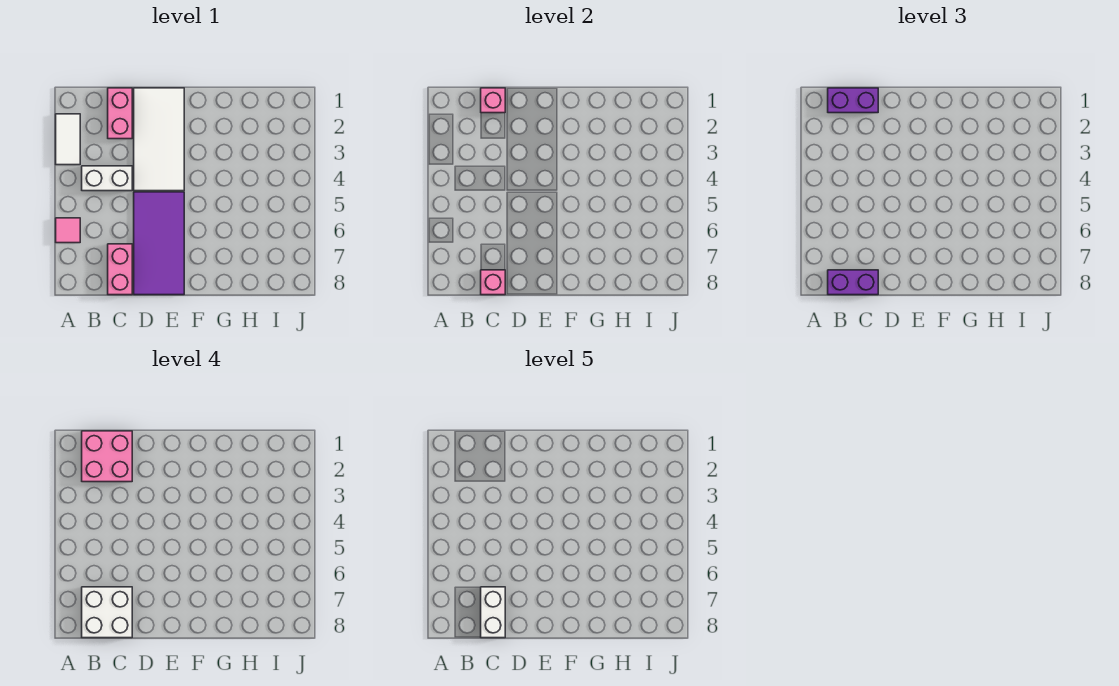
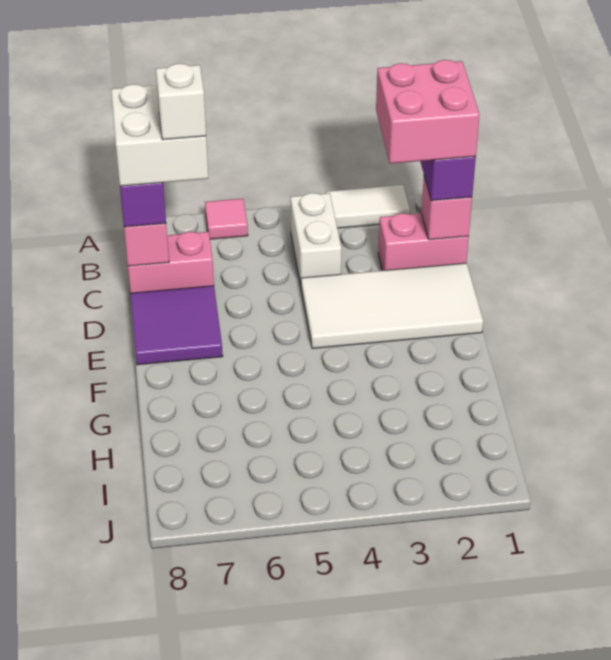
white brick C7:C8 level 5 -> white brick C7 level 5
purple tile D5:E8 level 1 -> purple tile D7:E8 level 1

